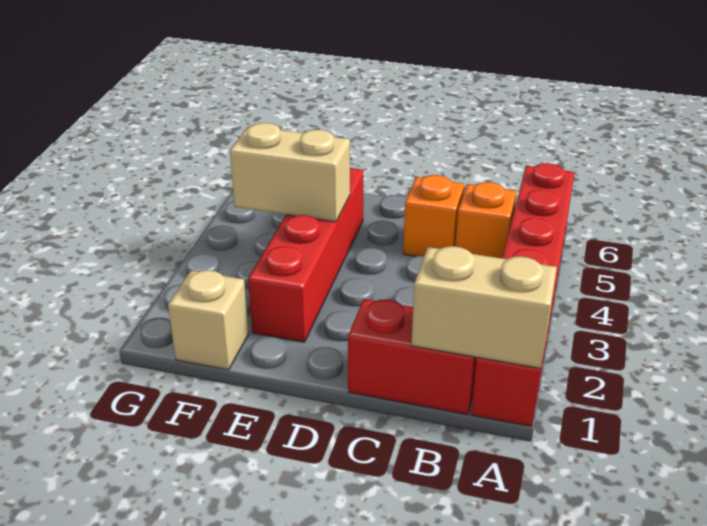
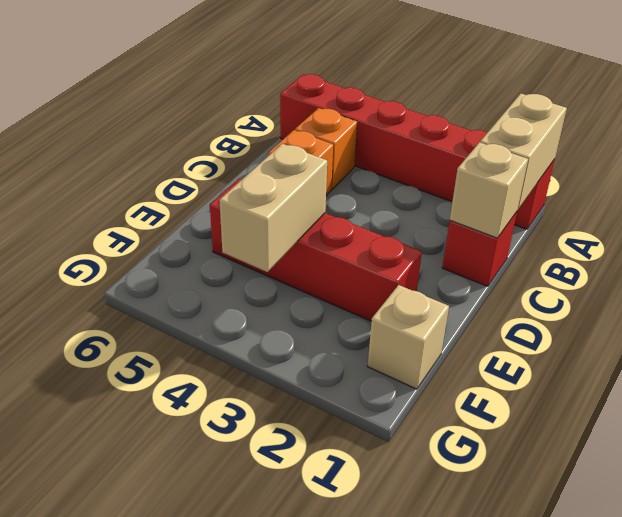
red brick B1:C1 level 1 -> red brick C1 level 1
none -> tan brick C1 level 2

